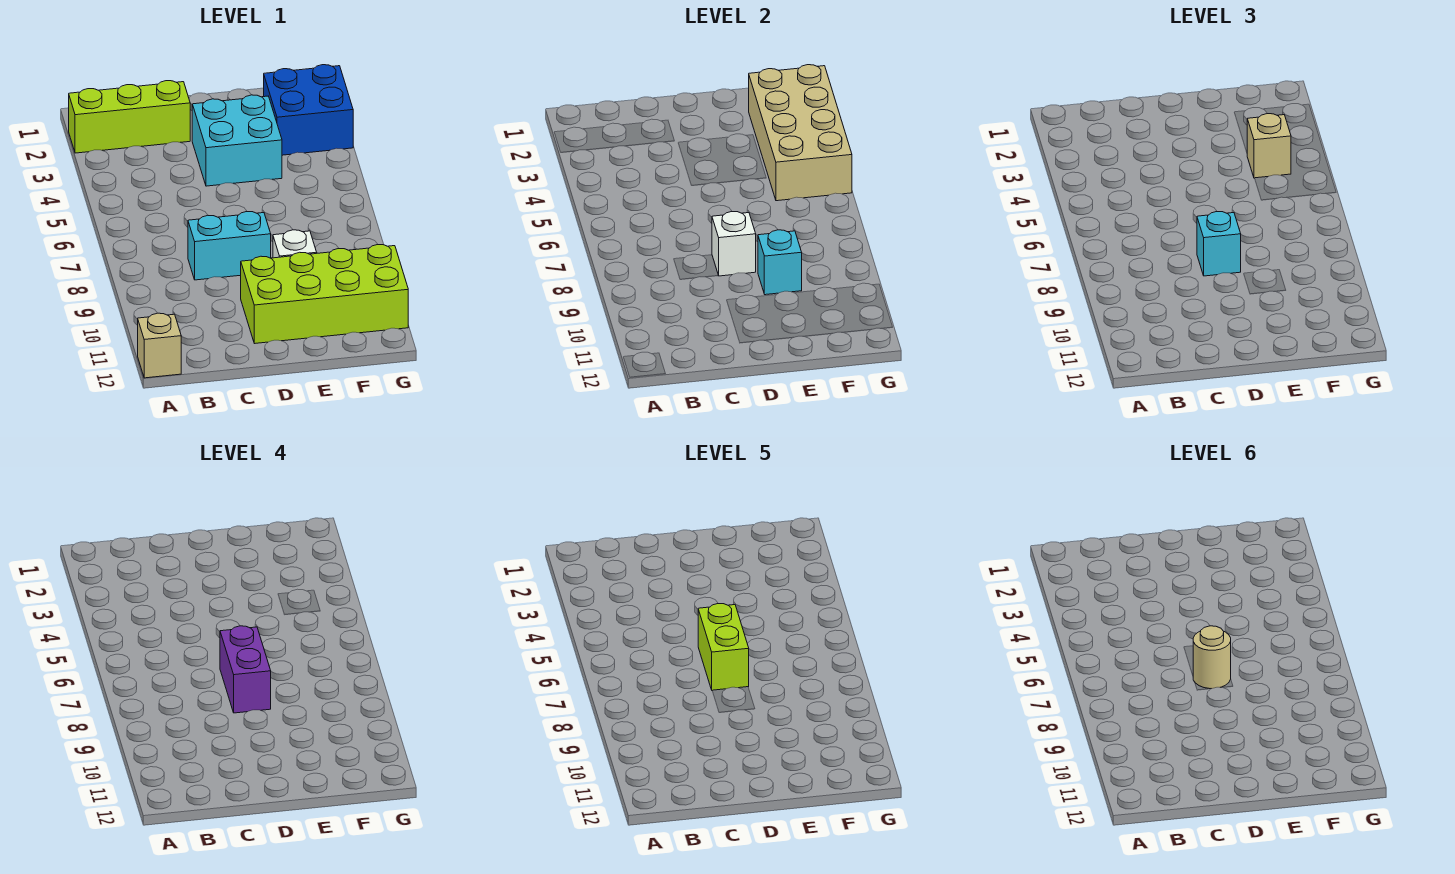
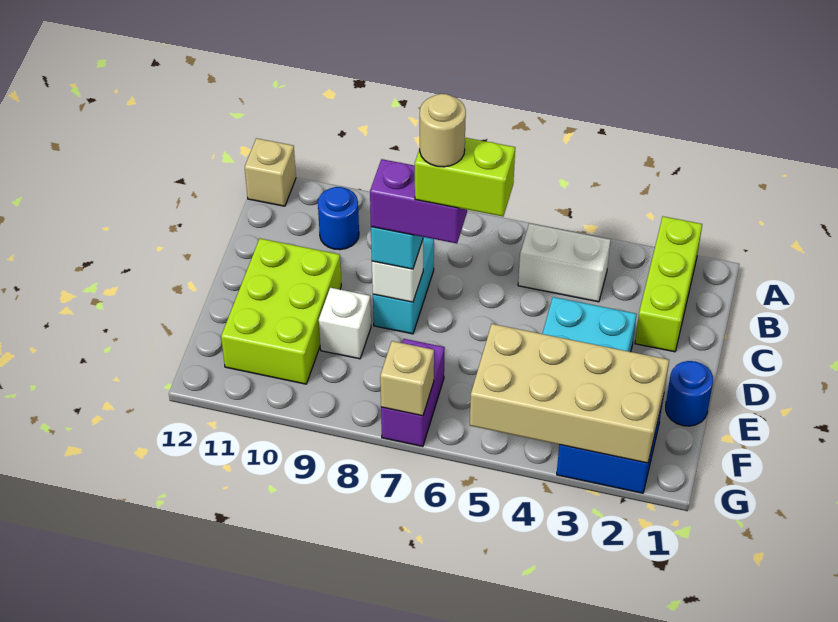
none -> white brick B4:B5 level 1
none -> blue round brick B10 level 1
lime brick D10:G11 level 1 -> lime brick D10:F11 level 1
none -> blue round brick E1 level 1
cyan brick E9 level 2 -> none
tan brick F4 level 3 -> tan brick G7 level 2
none -> purple brick F7:G7 level 1

